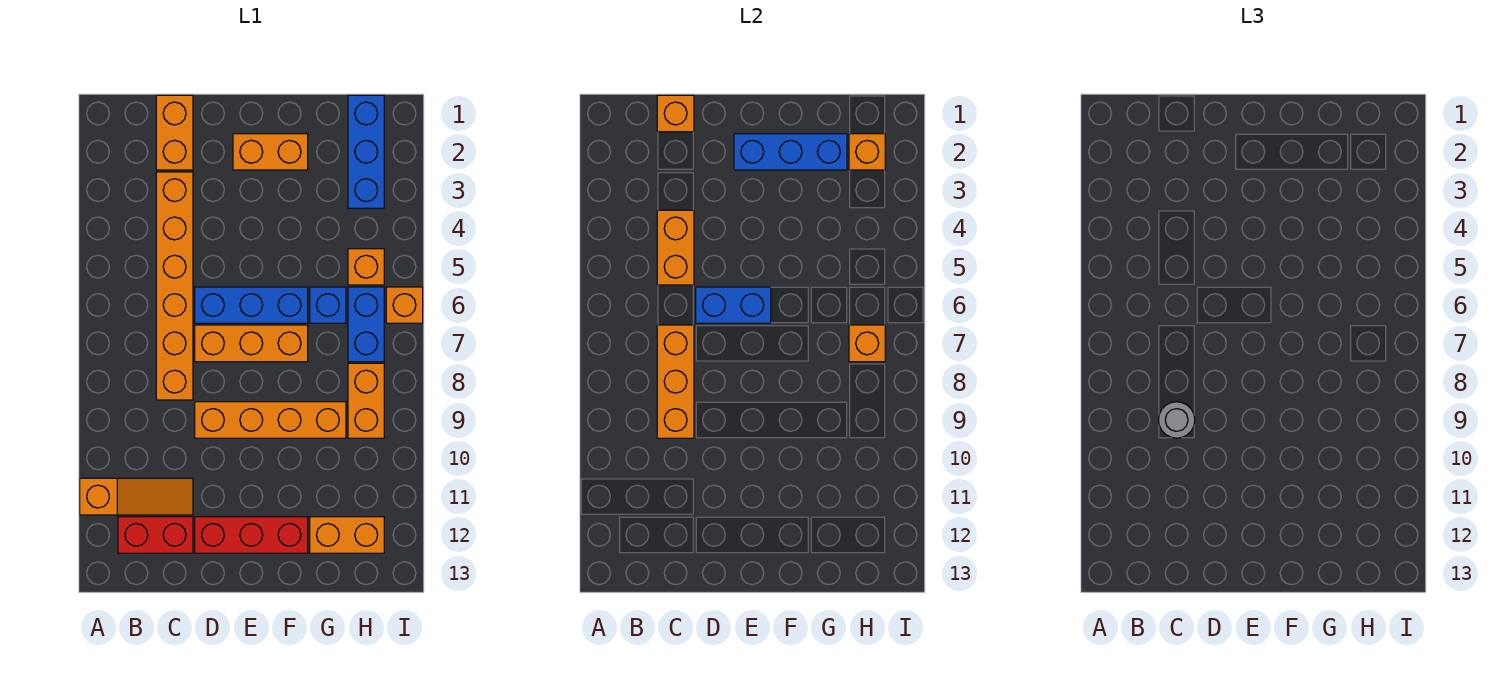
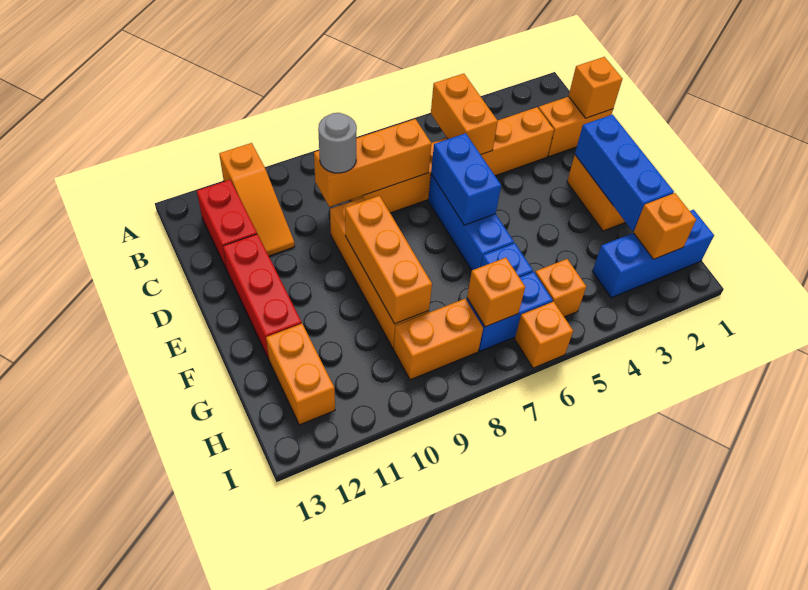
orange brick C4:C5 level 2 -> orange brick B5:C5 level 2
orange brick D7:F7 level 1 -> orange brick E9:G9 level 2

